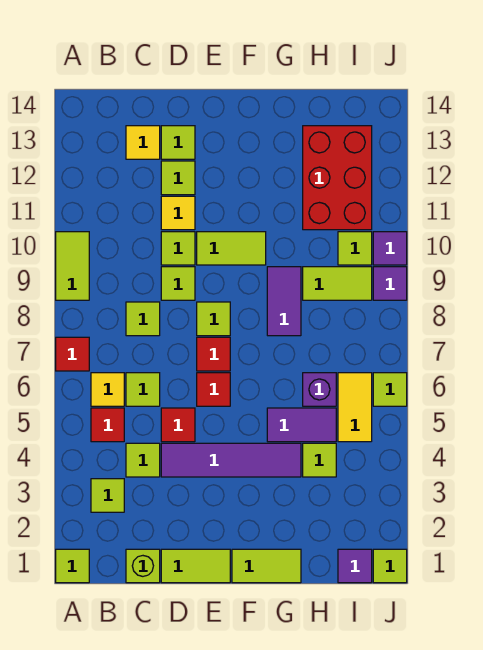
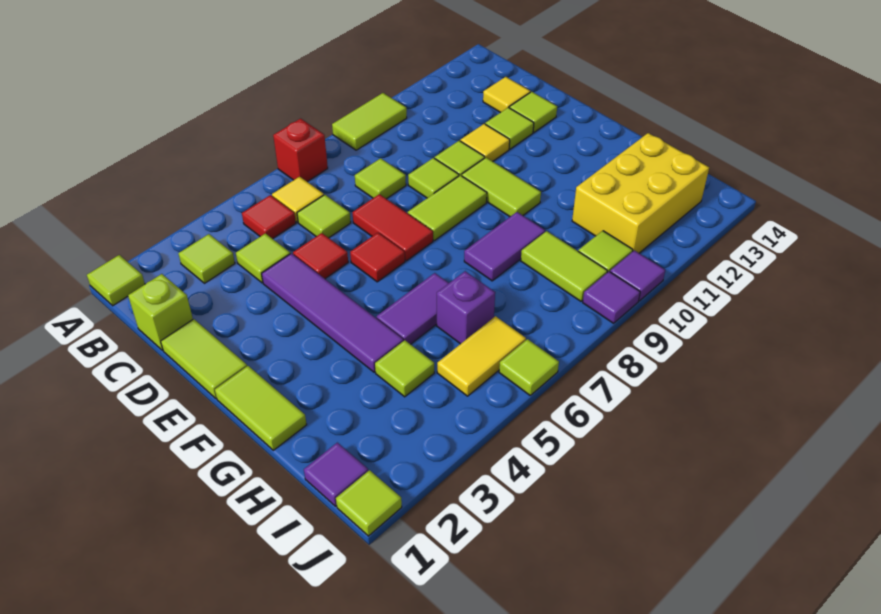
red tile A7 level 1 -> red brick A7 level 1
red tile E7 level 1 -> red tile D7:E7 level 1
lime tile E8 level 1 -> lime tile E8:E9 level 1
purple tile G5:H5 level 1 -> purple tile G5:G6 level 1
red brick H11:I13 level 1 -> yellow brick H11:I13 level 1

